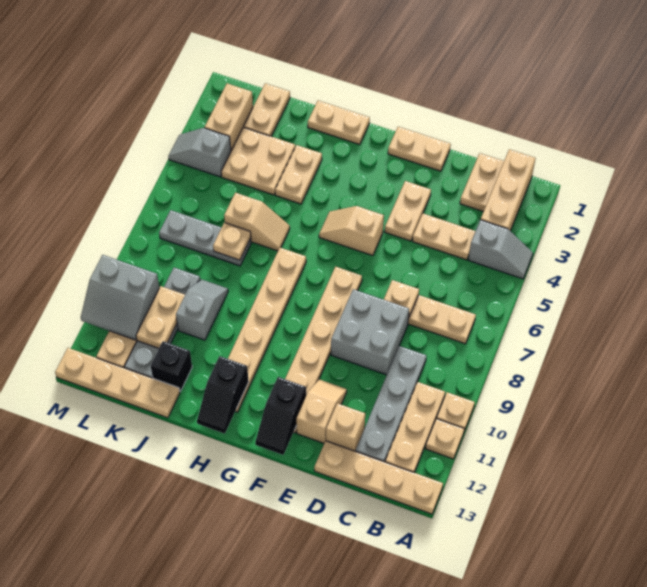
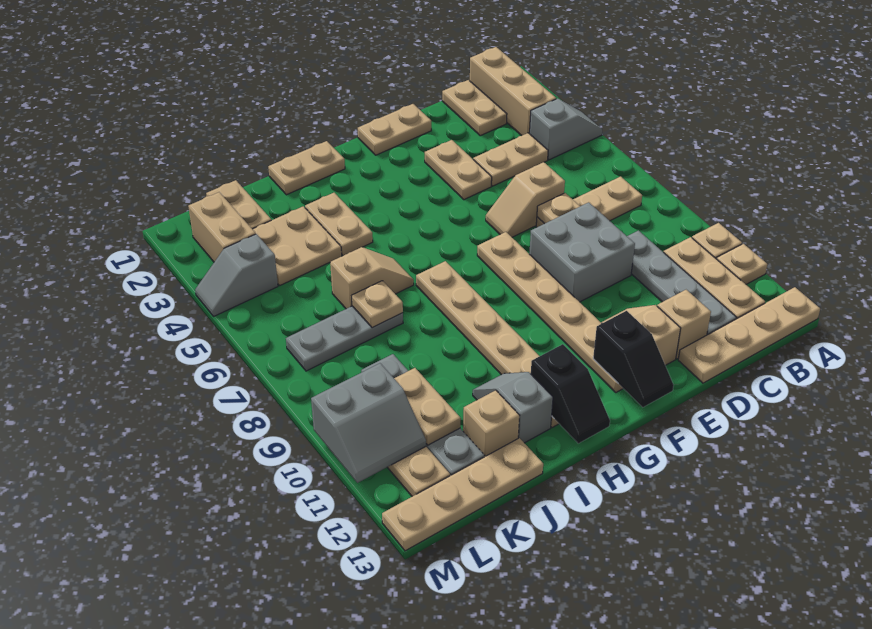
tan slope F5:G5 level 1 top F -> tan slope D6:E6 level 1 top D
grey slope J9:J10 level 1 top 10 -> grey slope I11:I12 level 1 top 12
black brick J12 level 1 -> tan brick J12 level 1

